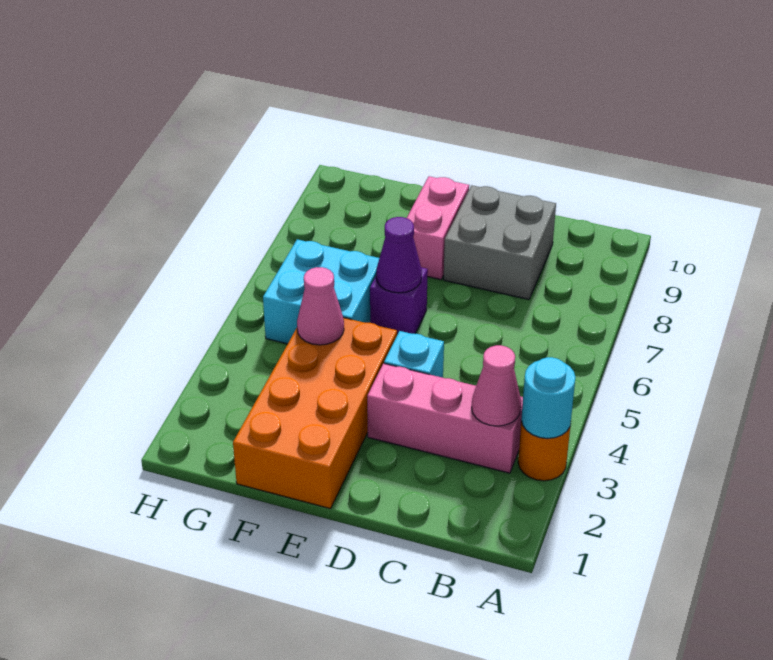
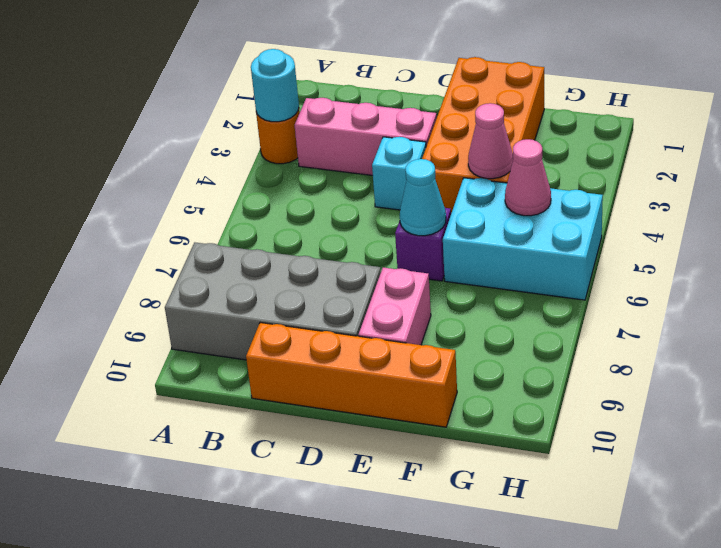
pink cone B3 level 2 -> pink cone G5 level 2
grey brick C8:D9 level 1 -> grey brick A8:D9 level 1
none -> orange brick C10:F10 level 1
purple cone E6 level 2 -> cyan cone E6 level 2
cyan brick F5:G6 level 1 -> cyan brick F5:H6 level 1

